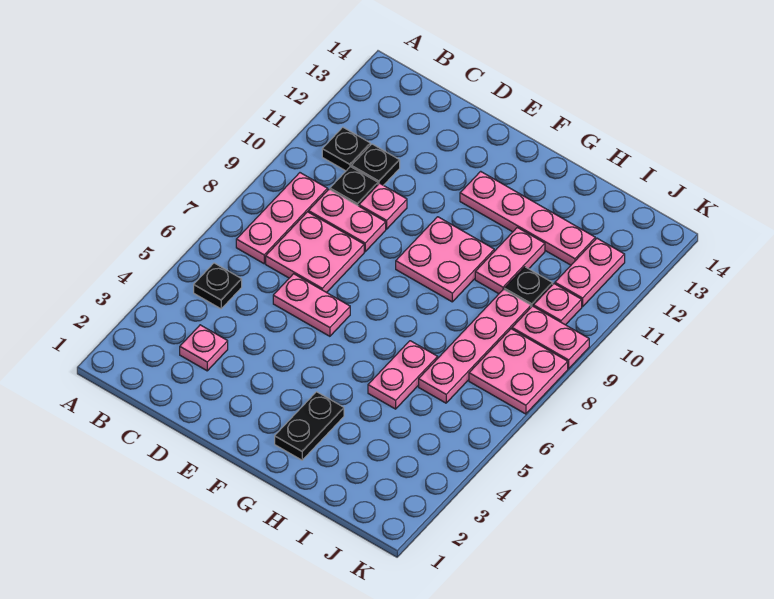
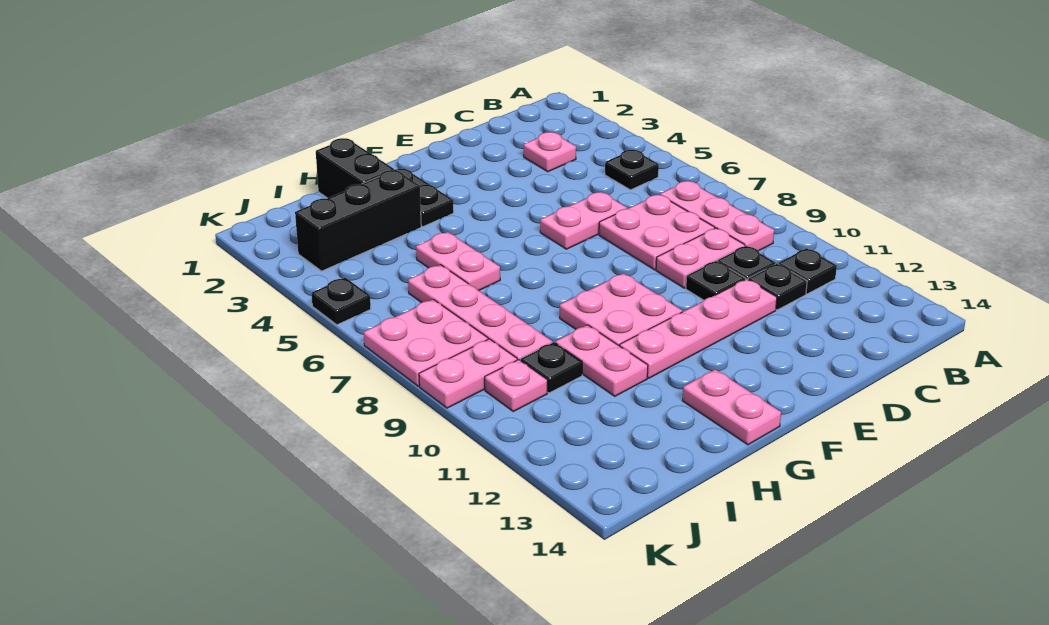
pink plate D10 level 1 -> black plate D10 level 1
pink plate F12:I12 level 1 -> pink plate D11:G11 level 1
none -> black brick H1:H2 level 1
none -> black brick H3:J3 level 1
pink plate J11:J12 level 1 -> pink plate G13:G14 level 1
none -> black plate K5 level 1

